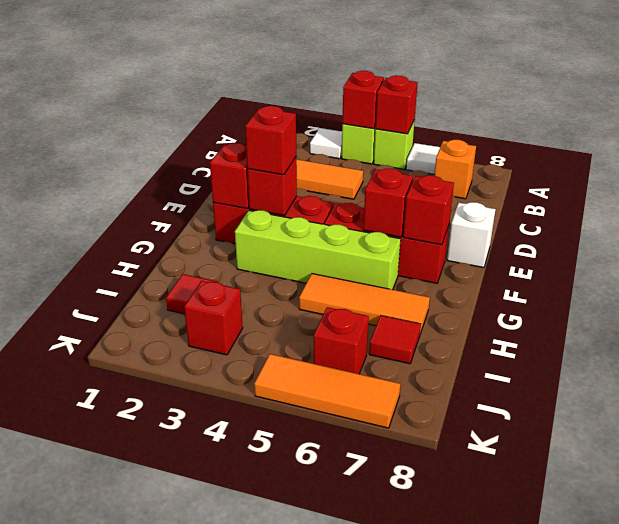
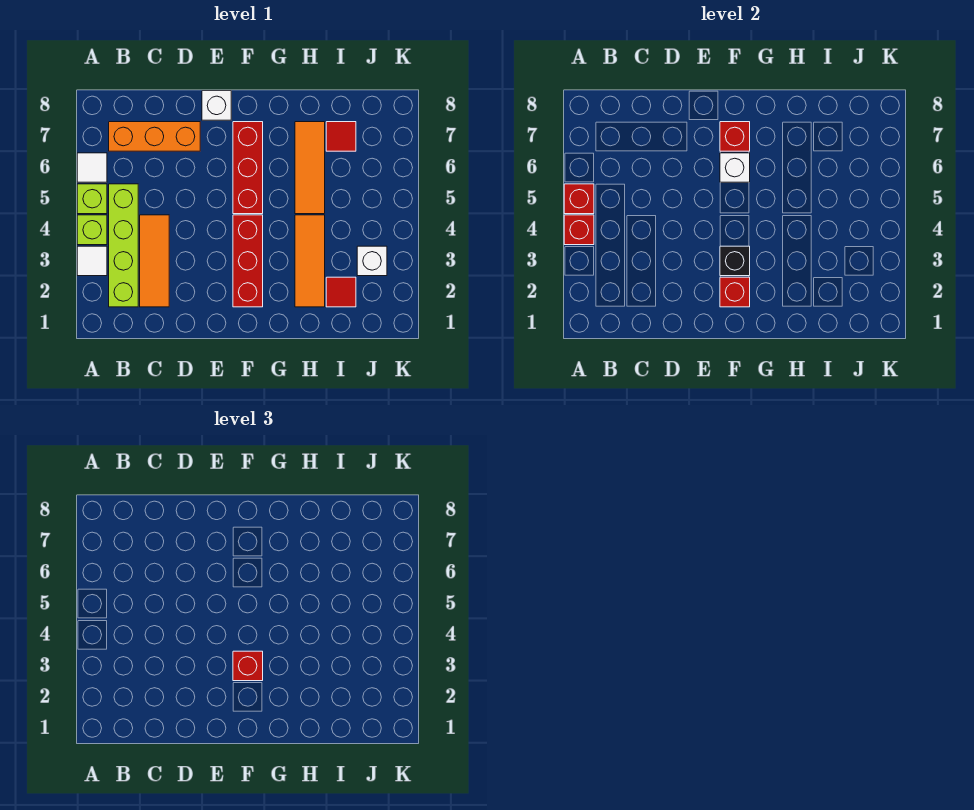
orange brick B7 level 1 -> orange brick B7:D7 level 1
red brick F3 level 2 -> black brick F3 level 2
red brick F6 level 2 -> white brick F6 level 2
lime brick G3:G6 level 1 -> lime brick B2:B5 level 1
red brick J3 level 1 -> white brick J3 level 1
red brick J6 level 1 -> none
orange tile K5:K7 level 1 -> orange tile H2:H4 level 1

